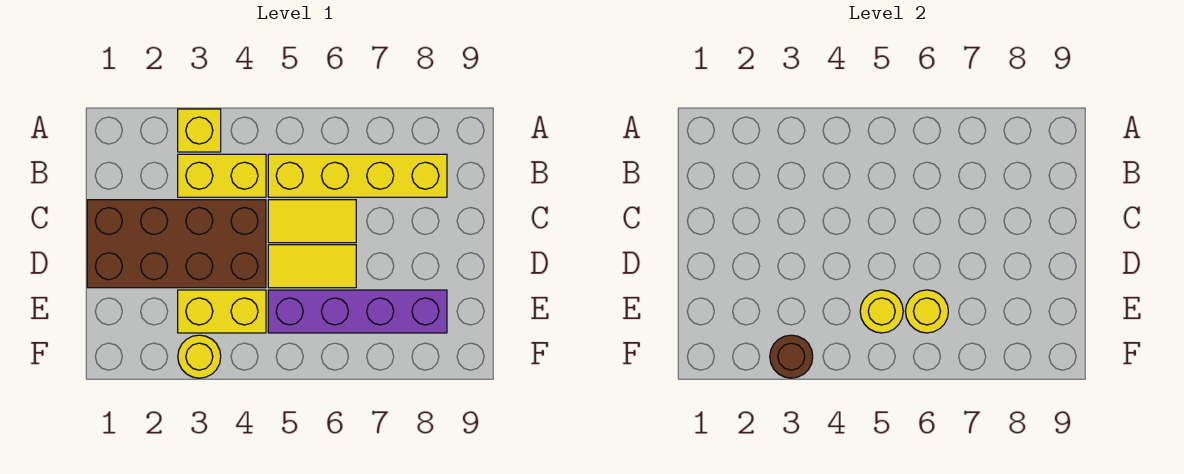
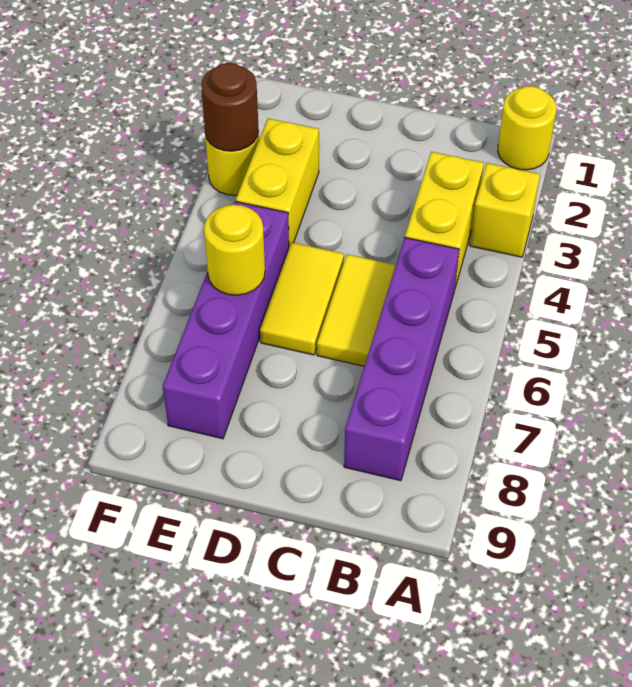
yellow brick B5:B8 level 1 -> purple brick B5:B8 level 1
brown brick C1:D4 level 1 -> none
yellow round brick E5 level 2 -> yellow round brick A1 level 1

